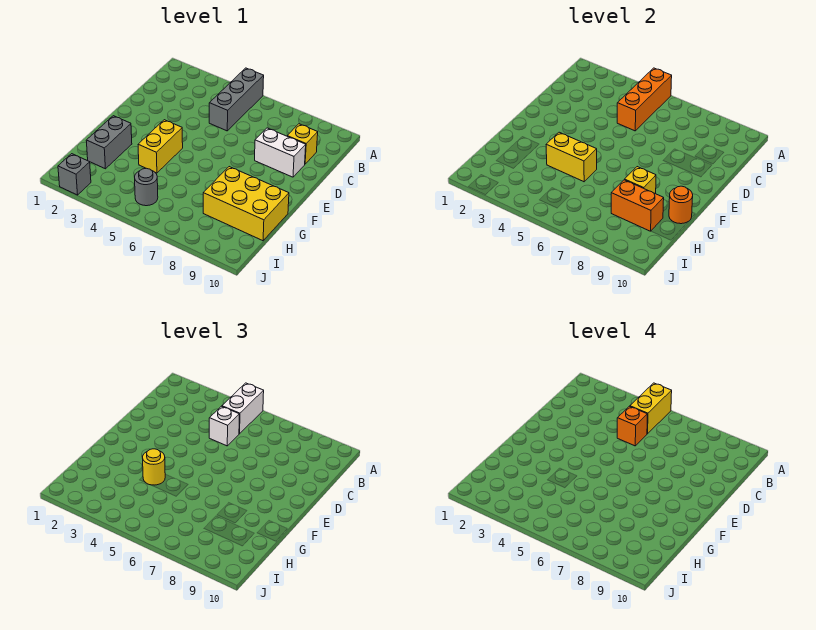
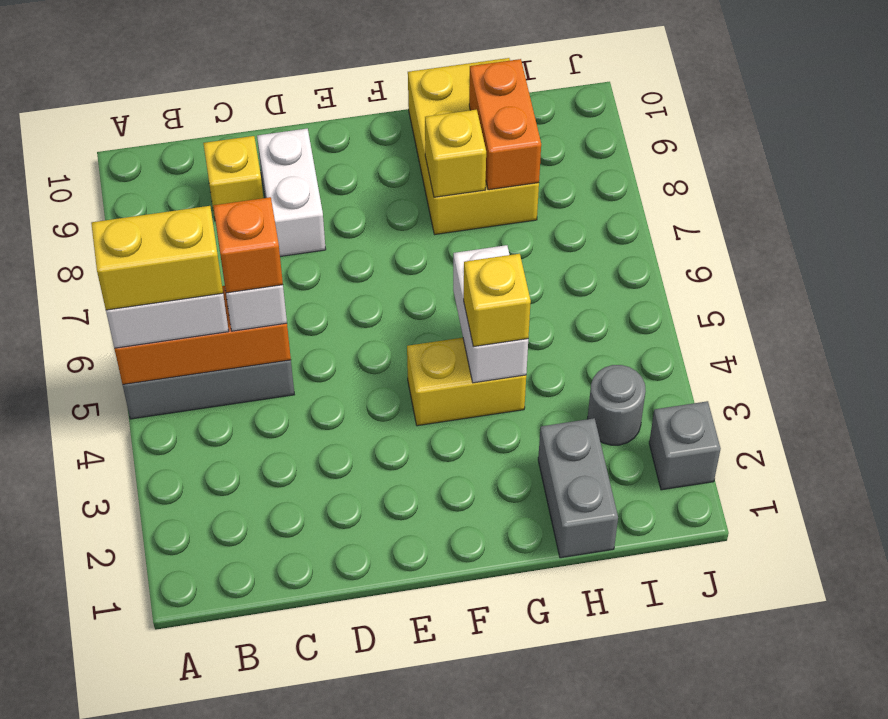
grey brick G2:H2 level 1 -> grey brick H1:H2 level 1
yellow brick G4:G5 level 2 -> white brick G4:G5 level 2
yellow round brick G4 level 3 -> yellow brick G4 level 3
orange round brick G10 level 2 -> none
grey round brick I5 level 1 -> grey round brick I3 level 1

